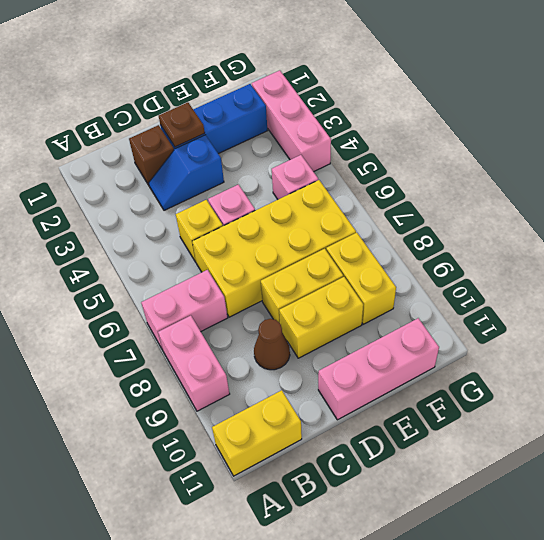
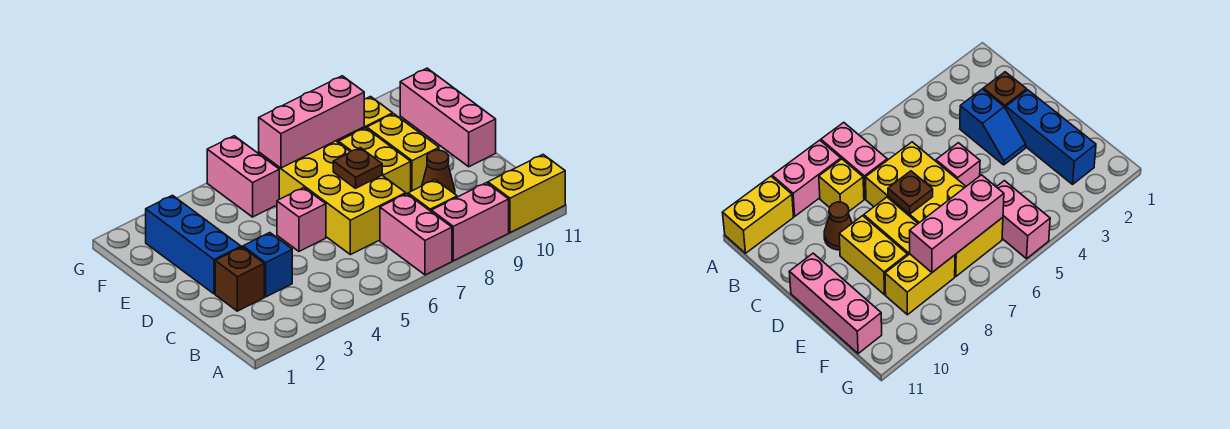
yellow brick A11:B11 level 1 -> yellow brick A10:A11 level 1
blue slope C3:D3 level 1 top D -> blue slope C3:D3 level 1 top C
yellow brick C5 level 1 -> yellow brick B8 level 1
brown plate D2 level 2 -> brown plate D7 level 2
pink brick F5 level 1 -> pink brick F5:G5 level 1
pink brick G2:G4 level 1 -> pink brick F6:F8 level 2

